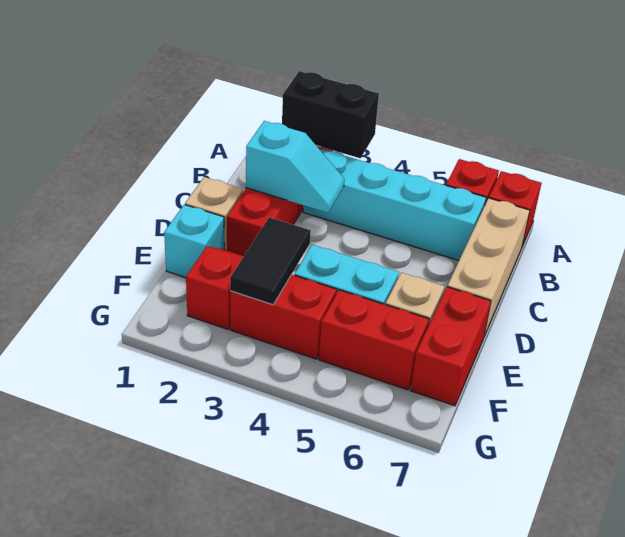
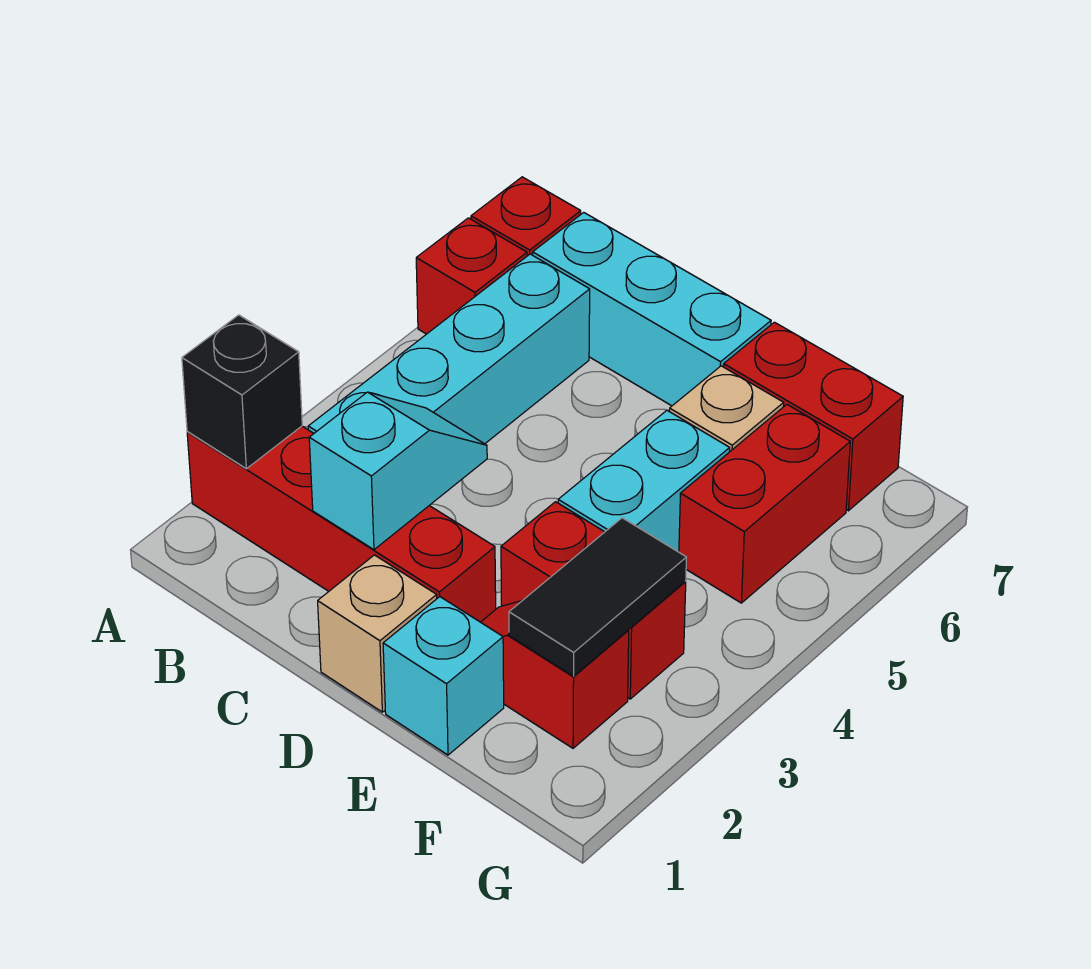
black brick A2:A3 level 2 -> black brick A2 level 2
tan brick B7:D7 level 1 -> cyan brick B7:D7 level 1
black tile E3:F3 level 2 -> black tile F2:F3 level 2
red brick F3:F4 level 1 -> red brick E3:F3 level 1

